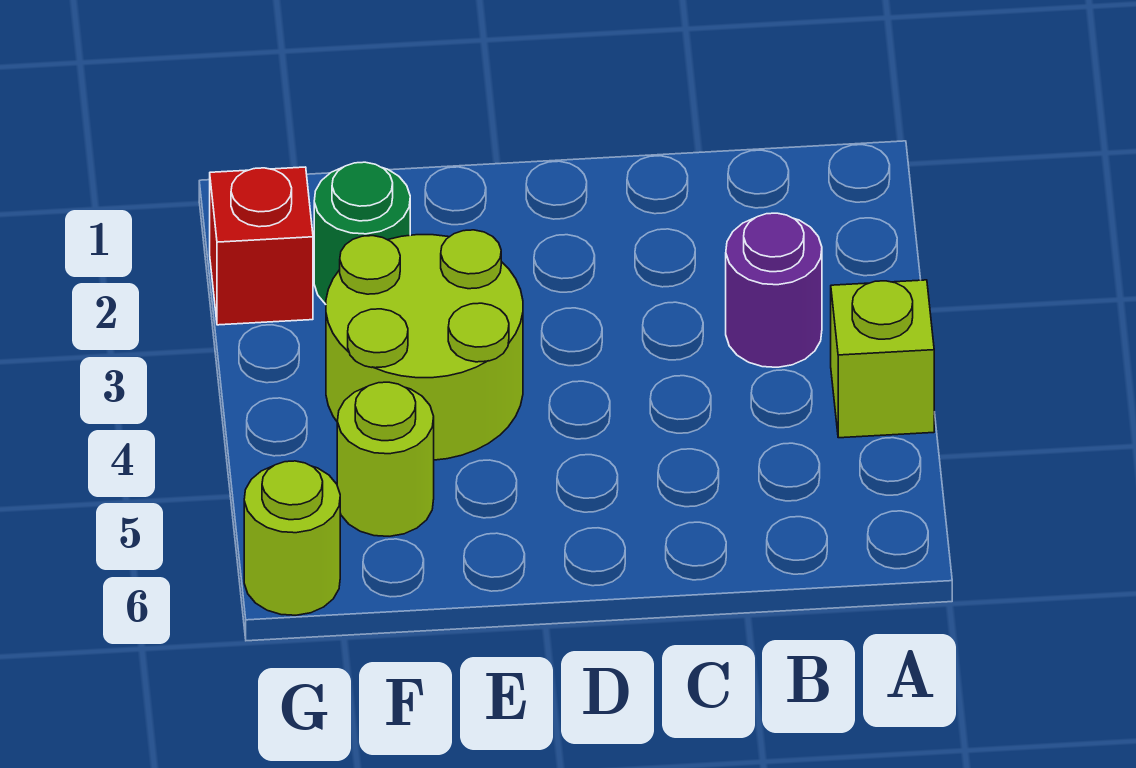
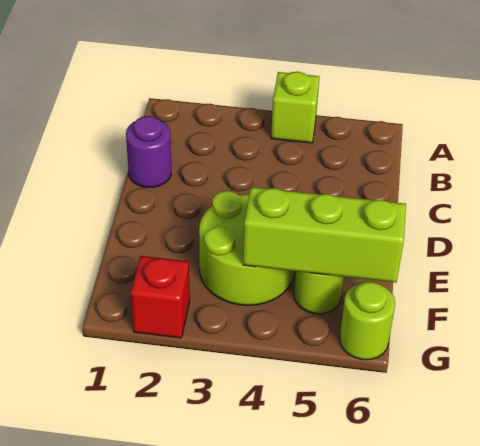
purple round brick B3 level 1 -> purple round brick C1 level 1
green round brick F2 level 1 -> none
none -> lime brick F4:F6 level 2

